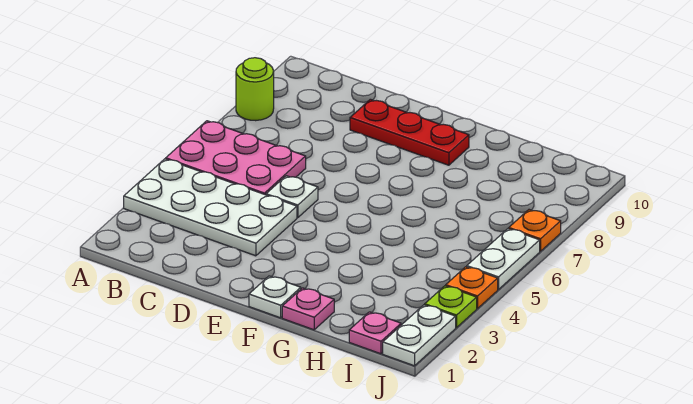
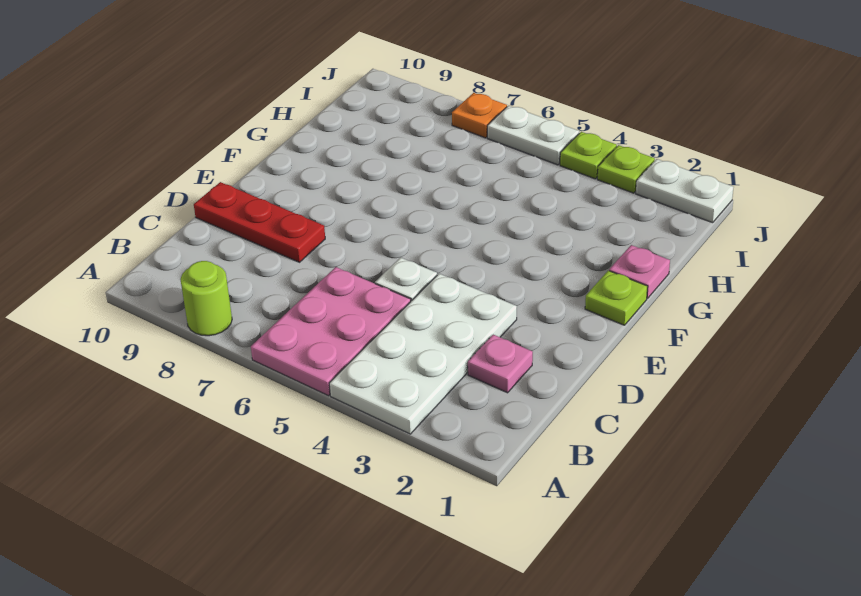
red plate D9:F9 level 1 -> red plate D8:D10 level 1
white plate F1 level 1 -> lime plate F1 level 1
pink plate I1 level 1 -> pink plate C2 level 1
orange plate J4 level 1 -> lime plate J4 level 1

